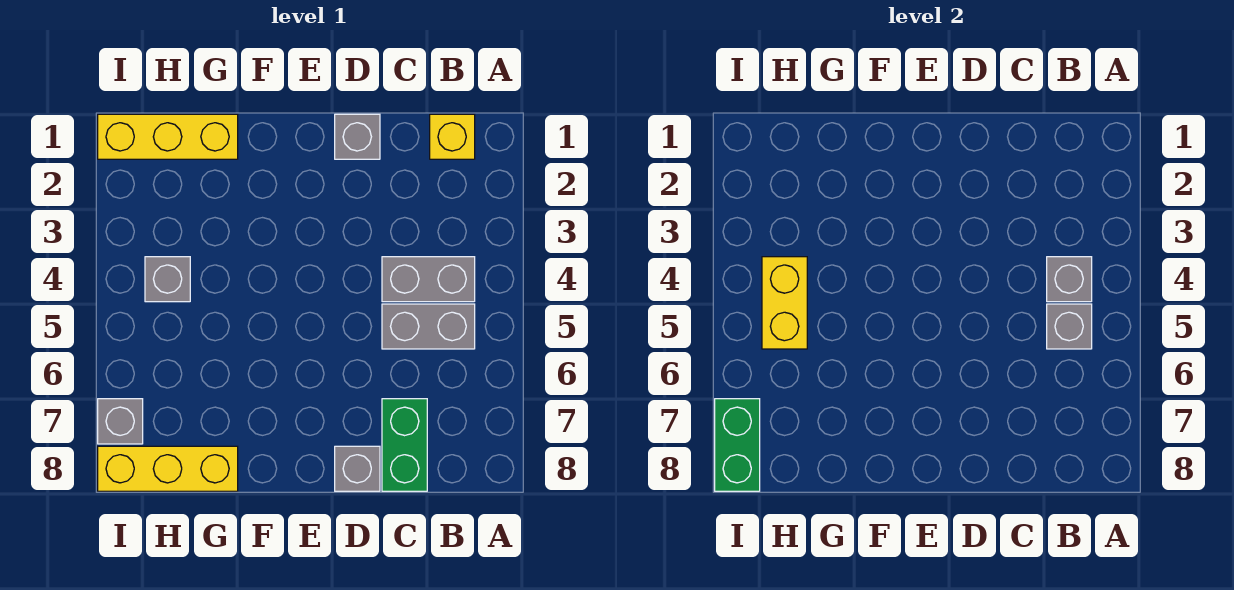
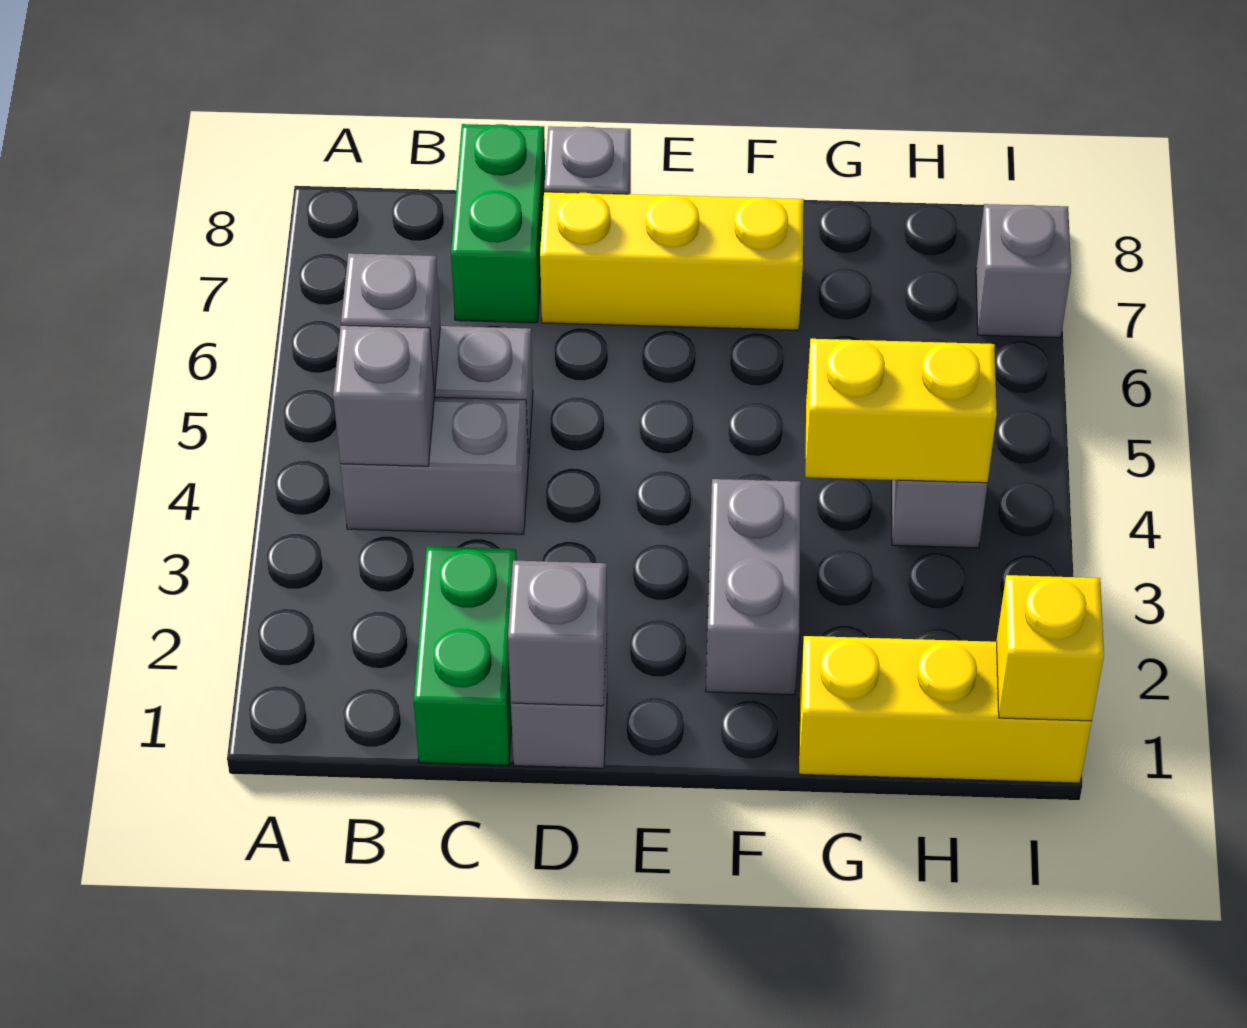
yellow brick B1 level 1 -> yellow brick I1 level 2
none -> grey brick D1 level 2
none -> grey brick F2:F3 level 1
yellow brick G8:I8 level 1 -> yellow brick D7:F7 level 1
yellow brick H4:H5 level 2 -> yellow brick G4:H4 level 2
green brick I7:I8 level 2 -> green brick C1:C2 level 1

